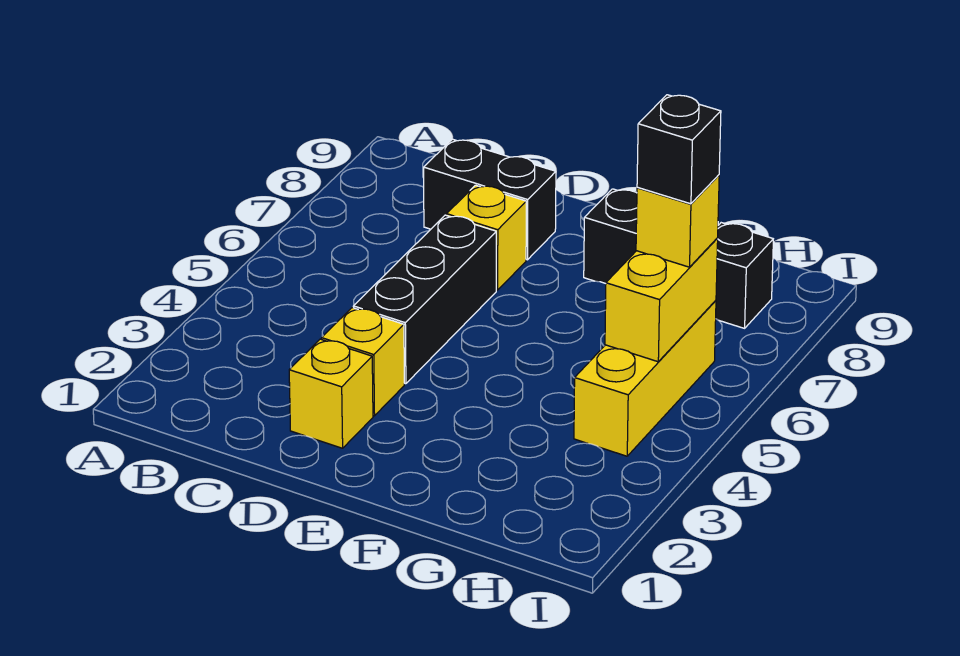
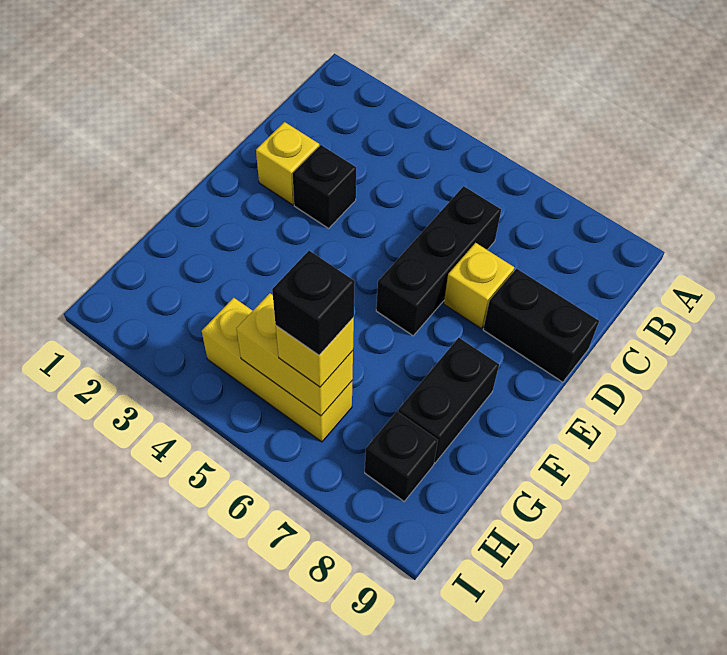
black brick C8:D8 level 1 -> black brick D8:D9 level 1
yellow brick D3 level 1 -> black brick D3 level 1
black brick D4:D6 level 1 -> black brick C6:E6 level 1

